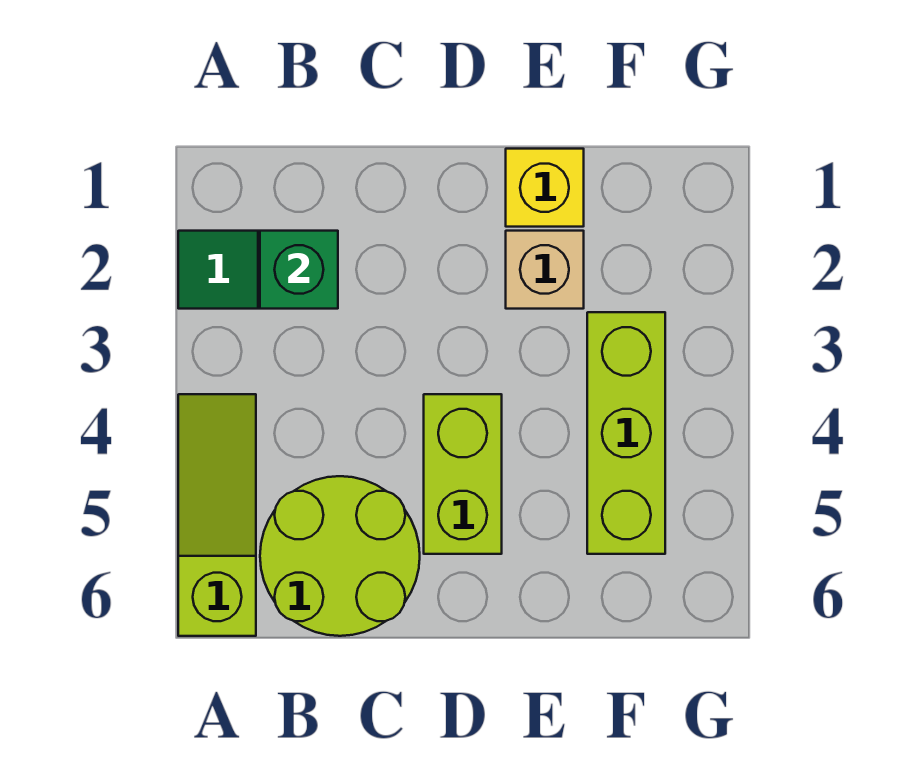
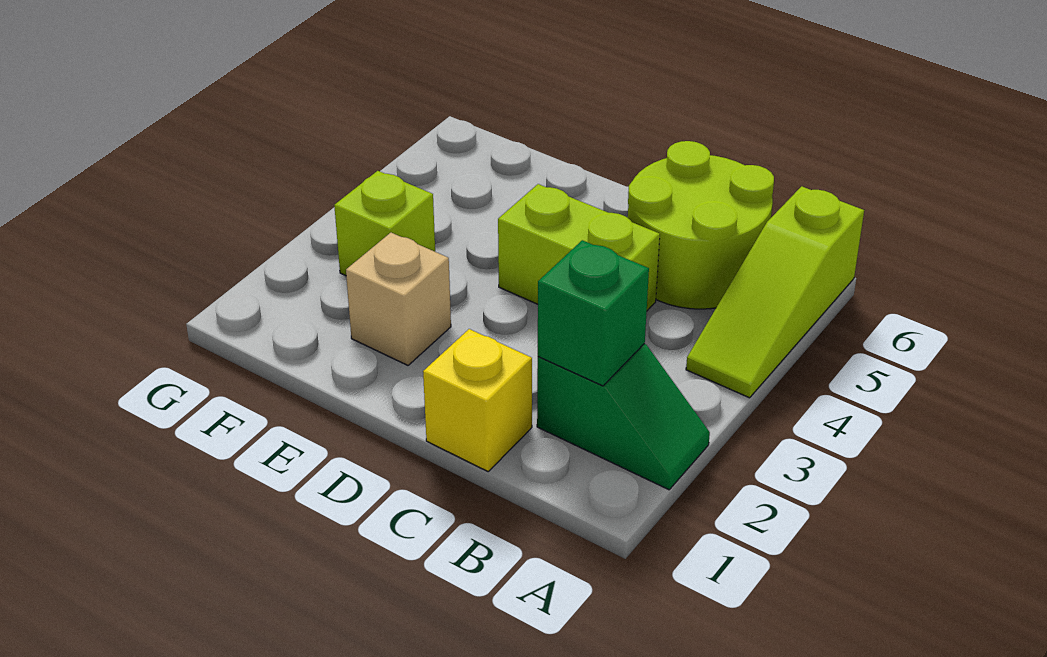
lime brick D4:D5 level 1 -> lime brick C4:D4 level 1
yellow brick E1 level 1 -> yellow brick C1 level 1
lime brick F3:F5 level 1 -> lime brick F3 level 1

